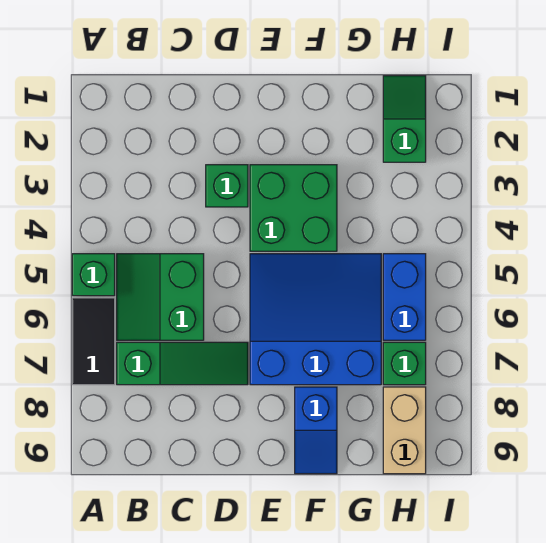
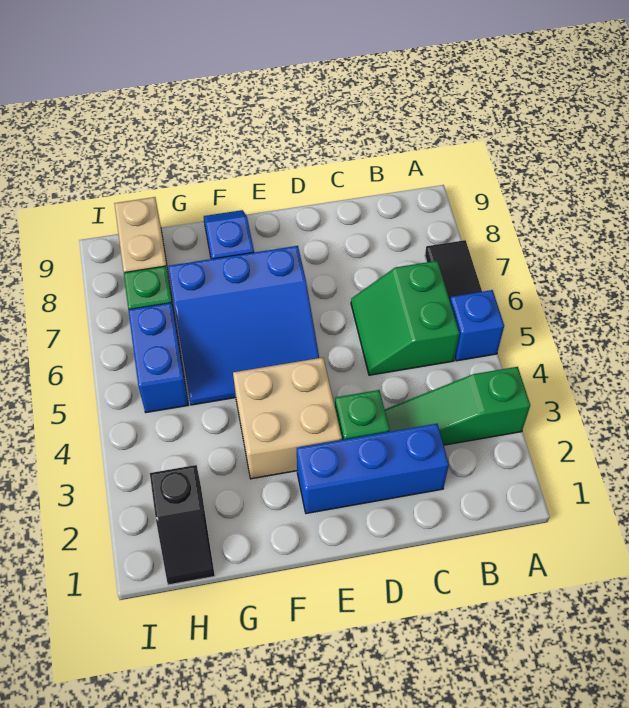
green brick A5 level 1 -> blue brick A5 level 1
green slope B5:C6 level 1 top C -> green slope B5:C6 level 1 top B
green slope B7:D7 level 1 top B -> green slope A3:C3 level 1 top A
none -> blue brick C2:E2 level 1
green brick E3:F4 level 1 -> tan brick E3:F4 level 1
green slope H1:H2 level 1 top 2 -> black slope H1:H2 level 1 top 2

